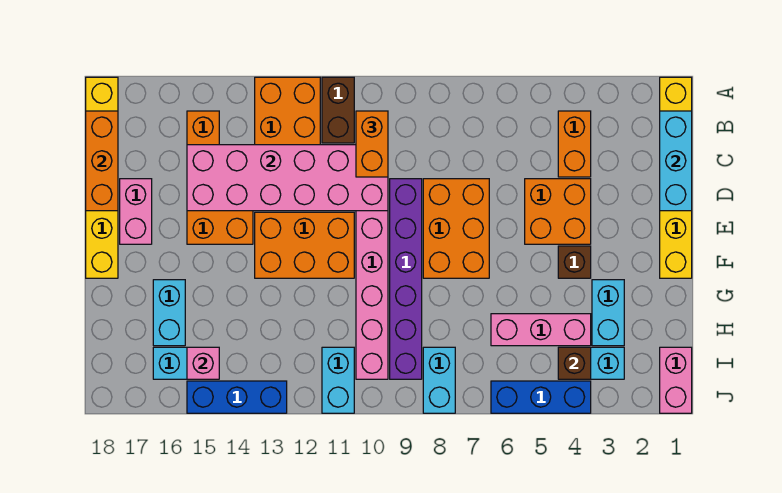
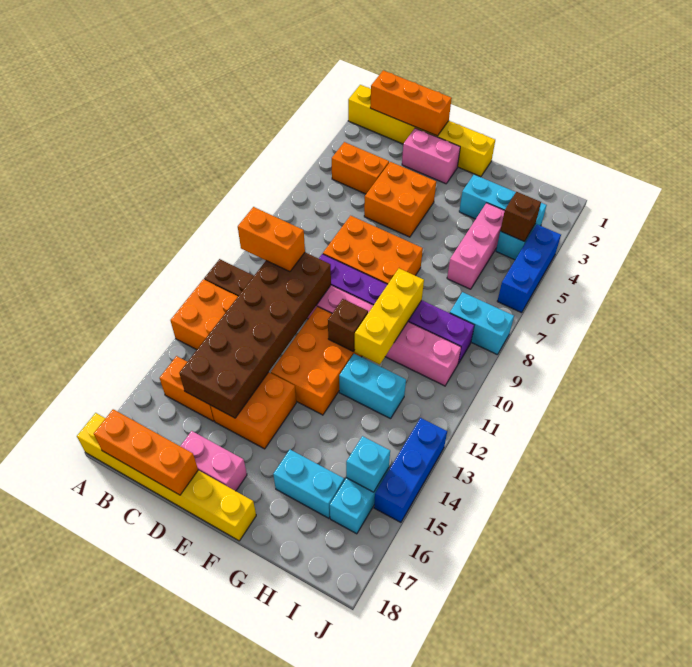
cyan brick B1:D1 level 2 -> orange brick B1:D1 level 2
pink brick C10:D15 level 2 -> brown brick C10:D15 level 2
brown brick F4 level 1 -> brown brick F11 level 2
none -> yellow brick G9:G11 level 2
pink brick I1:J1 level 1 -> pink brick D2:E2 level 1
cyan brick I11:J11 level 1 -> cyan brick G12:H12 level 1
pink brick I15 level 2 -> cyan brick I15 level 2

